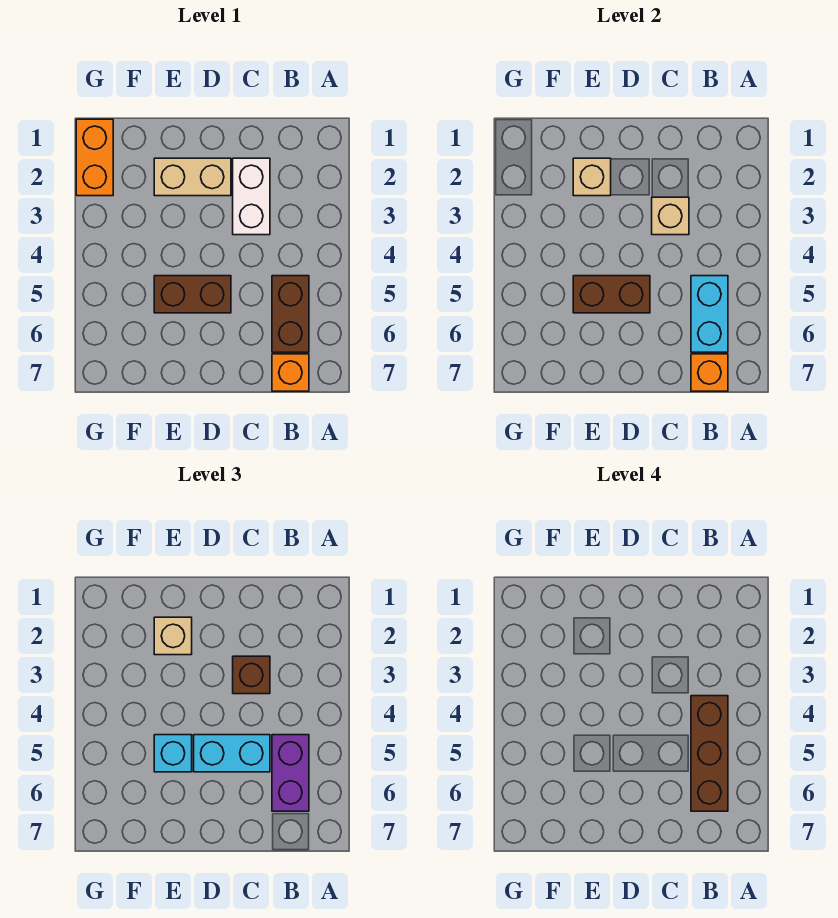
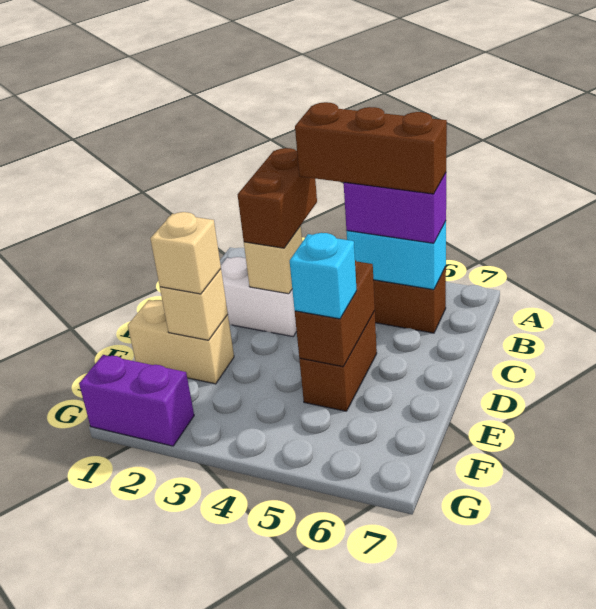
orange brick B7 level 1 -> none
orange brick B7 level 2 -> none
brown brick C3 level 3 -> brown brick B3:C3 level 3
cyan brick C5:D5 level 3 -> none
tan brick D2:E2 level 1 -> tan brick E1:E2 level 1
orange brick G1:G2 level 1 -> purple brick G1:G2 level 1

